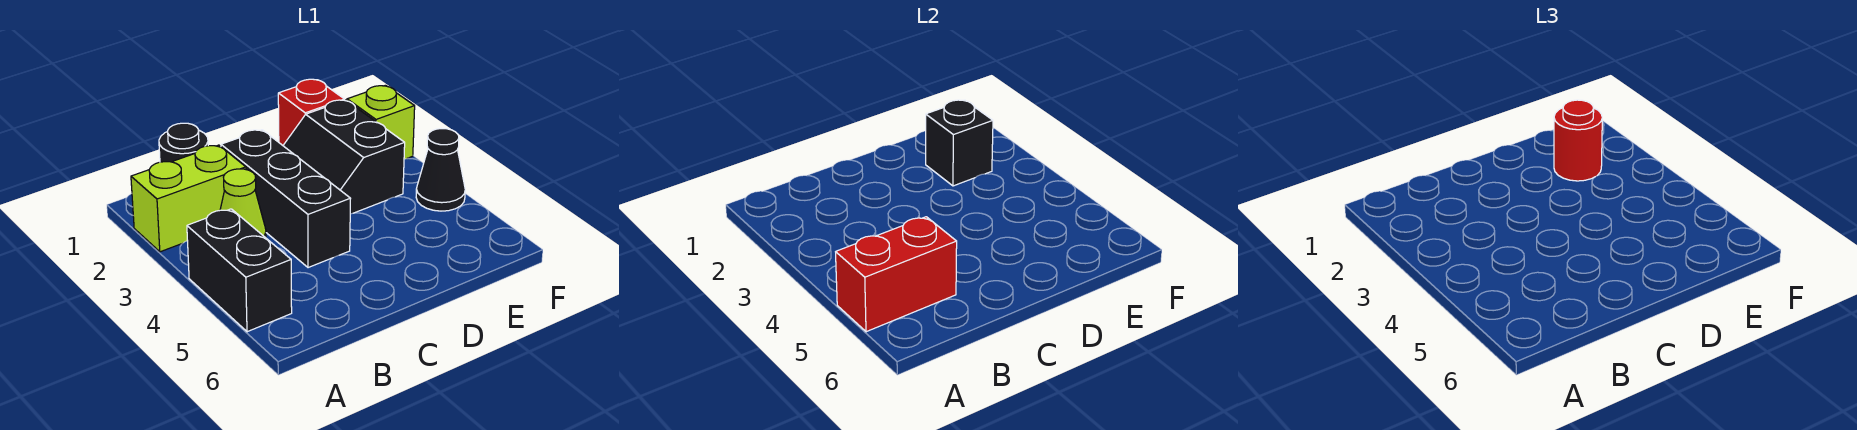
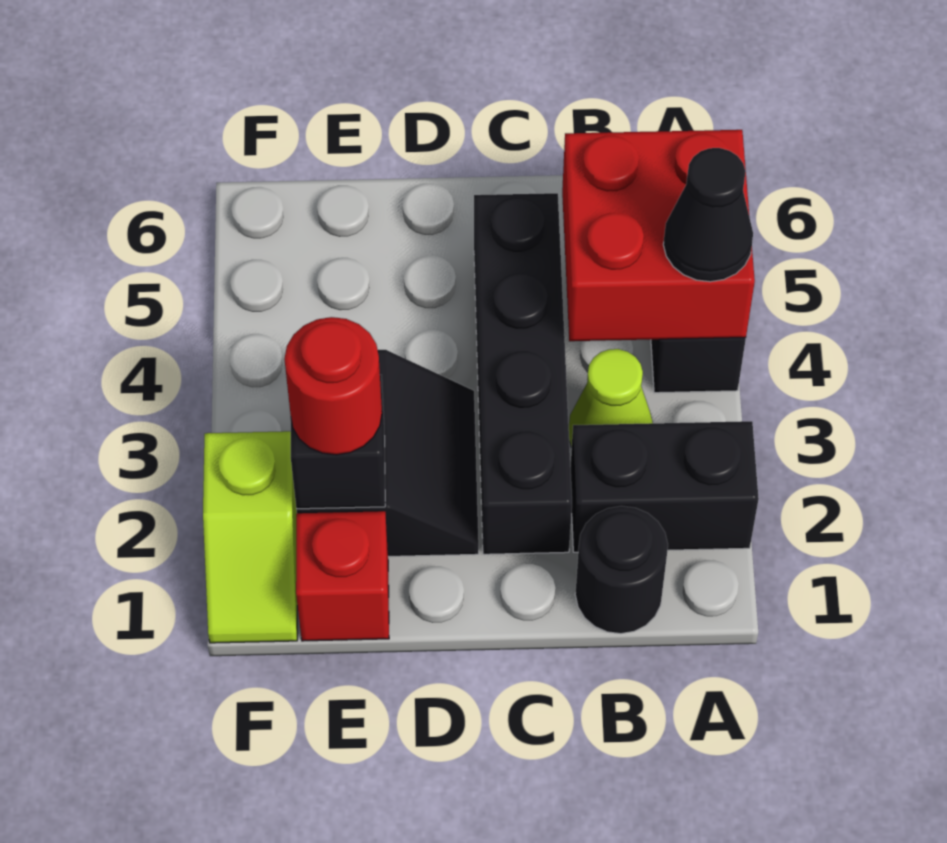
lime brick A2:B2 level 1 -> black brick A2:B2 level 1
red brick A5:B5 level 2 -> red brick A4:B5 level 2
black brick C2:C4 level 1 -> black brick C2:C5 level 1
black cone F4 level 1 -> black cone A4 level 3

